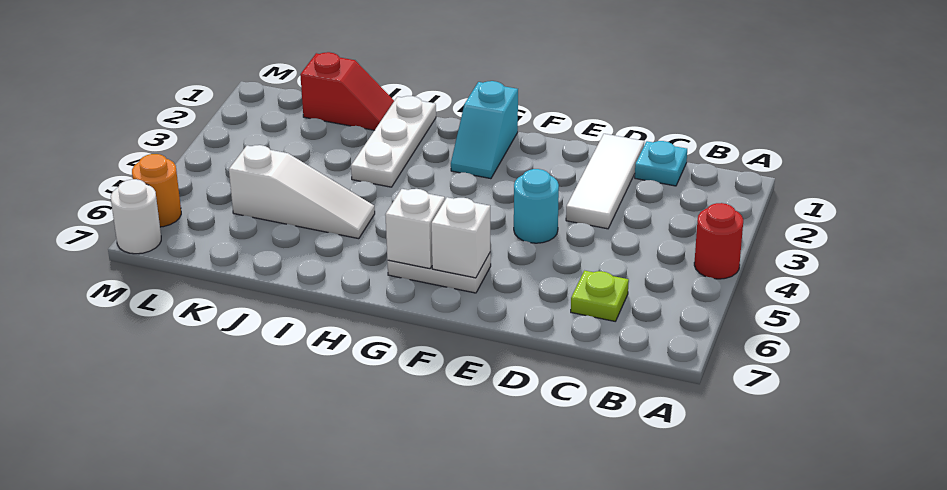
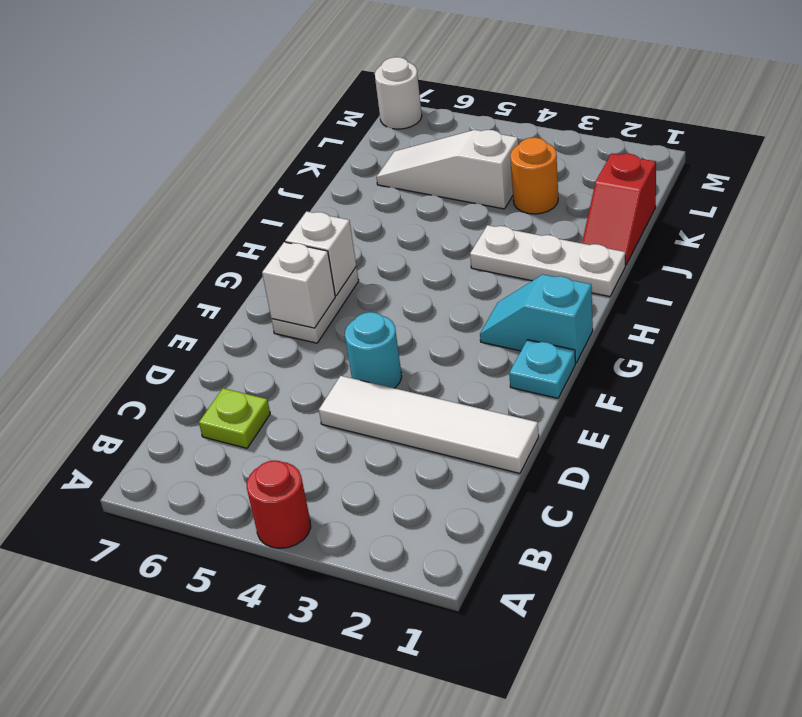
cyan plate C1 level 1 -> cyan plate F1 level 1
white tile D1:D3 level 1 -> white tile D1:D4 level 1
white slope I5:K5 level 1 top K -> white slope K4:K6 level 1 top 4
orange round brick M6 level 1 -> orange round brick K3 level 1

